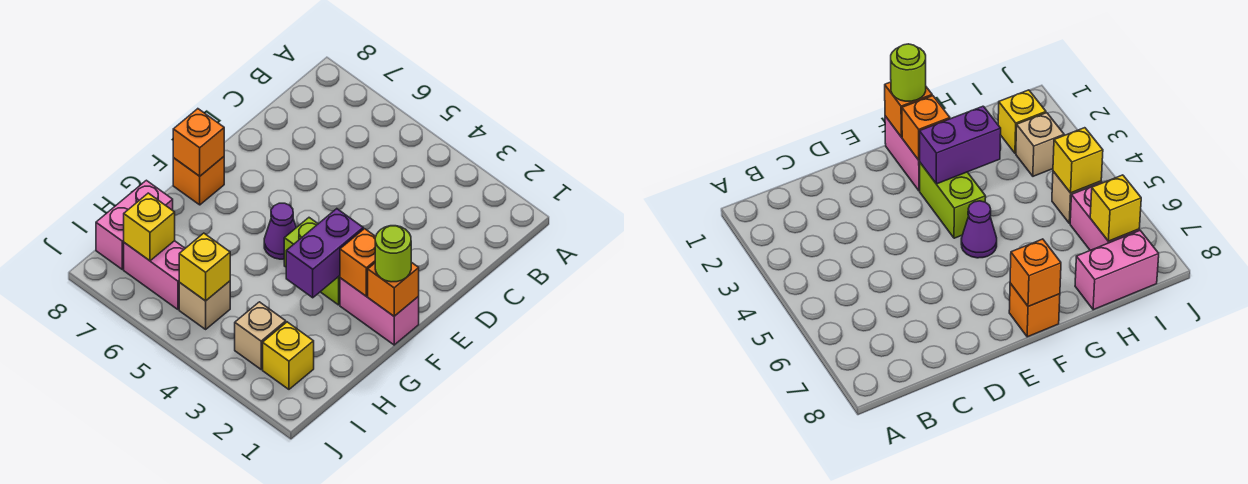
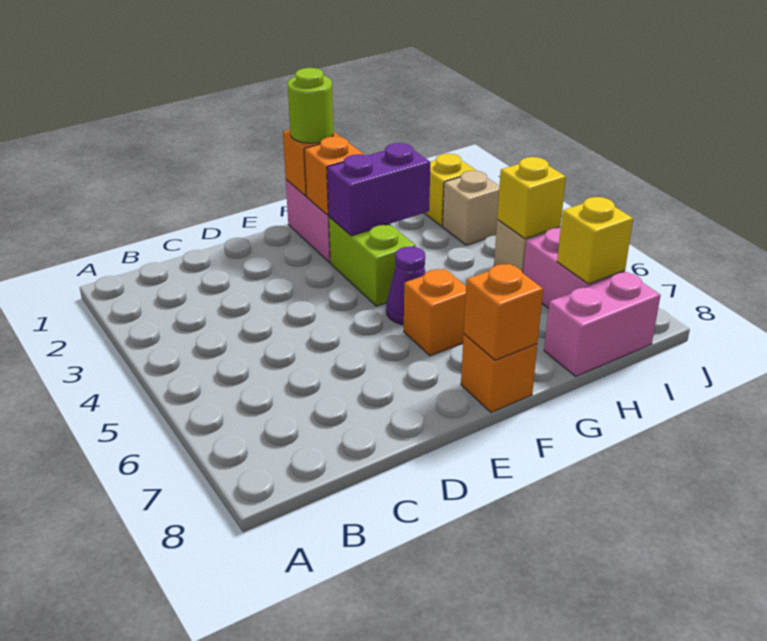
none -> orange brick F6 level 1

